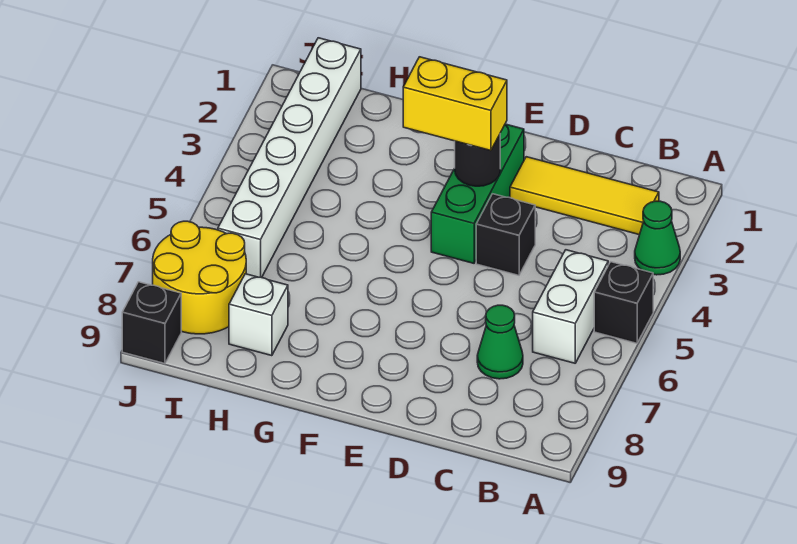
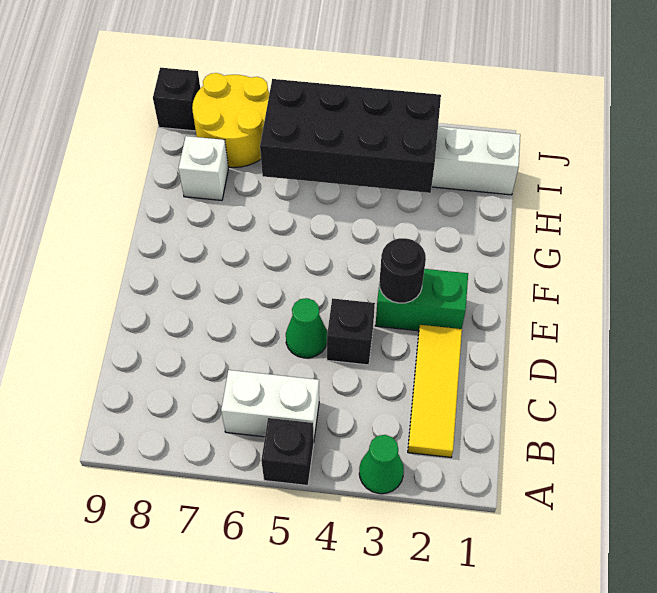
green cone C7 level 1 -> green cone D5 level 1
green brick E2:E4 level 1 -> green brick E2:E3 level 1
yellow brick E3:F3 level 3 -> none
none -> black brick H3:I6 level 2

